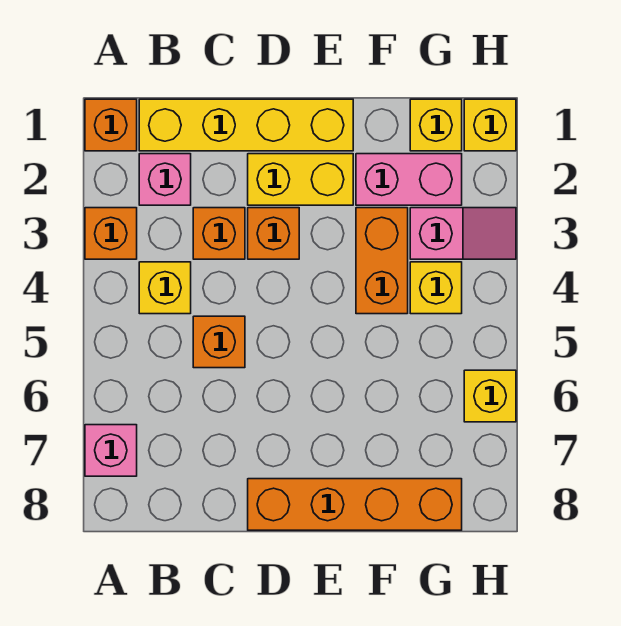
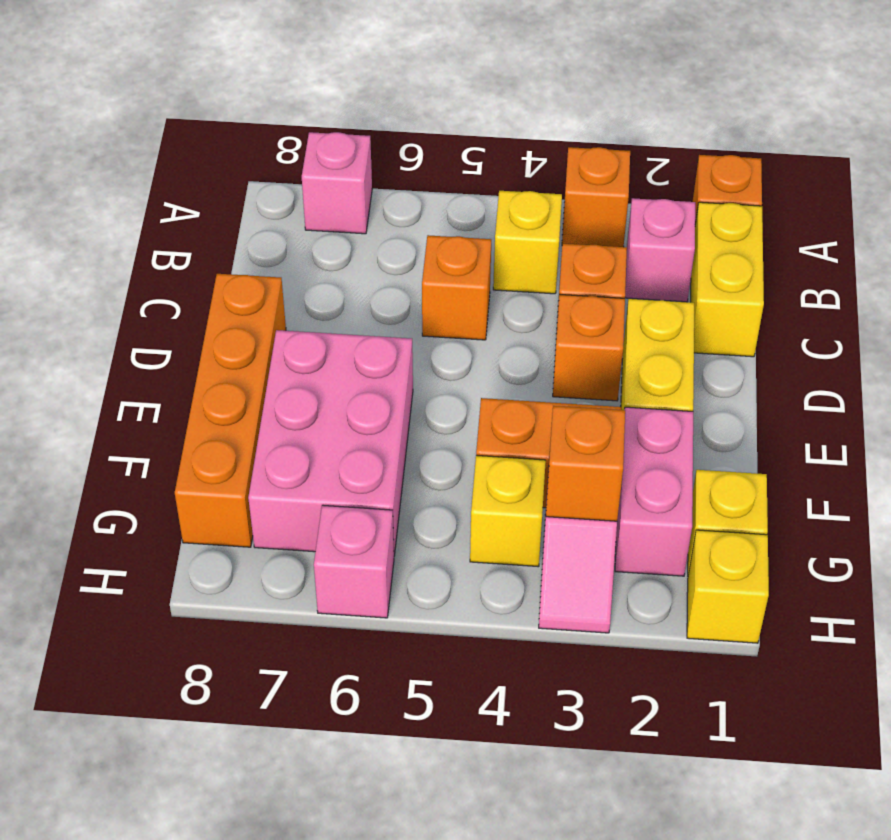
yellow brick B1:E1 level 1 -> yellow brick B1:C1 level 1
none -> pink brick E6:G7 level 1
none -> orange brick G3 level 2
yellow brick H6 level 1 -> pink brick H6 level 1

